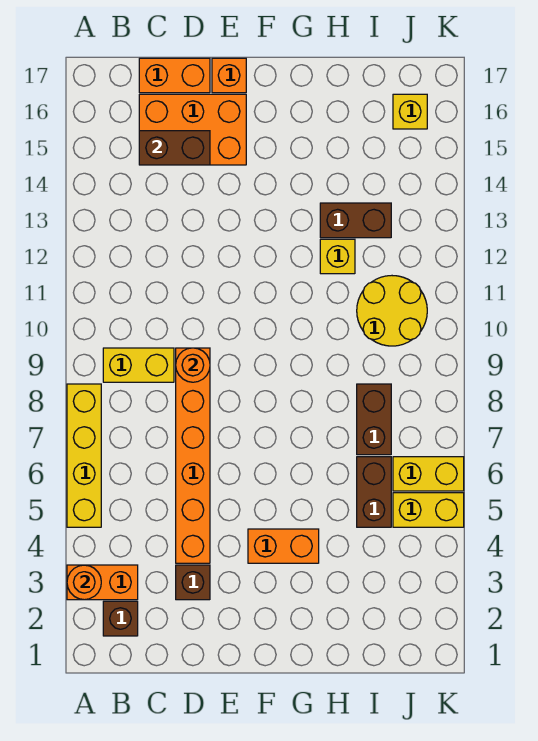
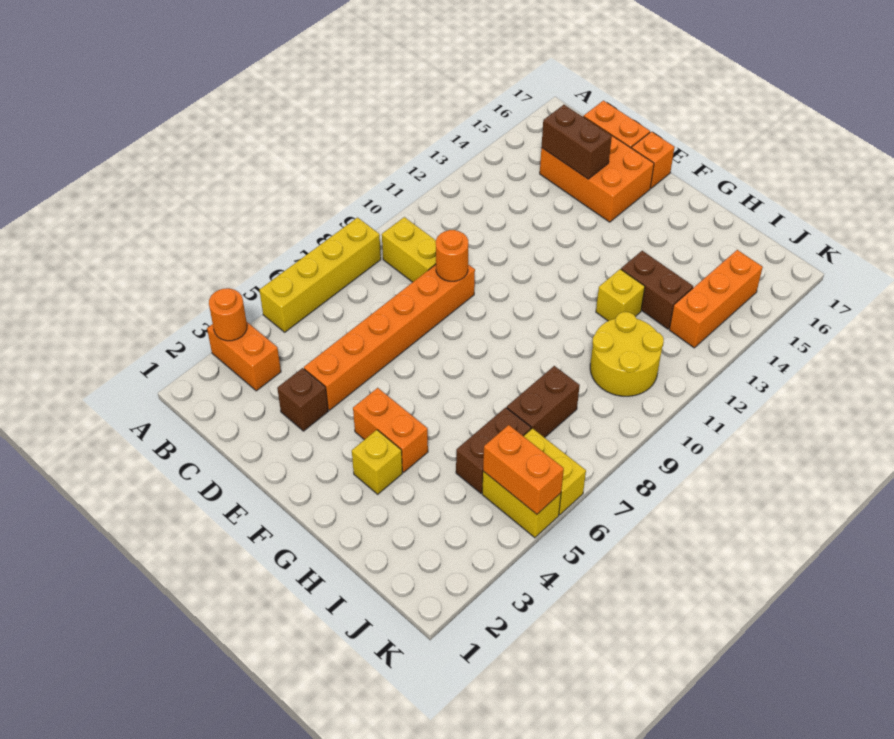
brown brick B2 level 1 -> none
none -> orange brick J5:K5 level 2
none -> orange brick J13:J15 level 1
yellow brick J16 level 1 -> yellow brick G3 level 1

